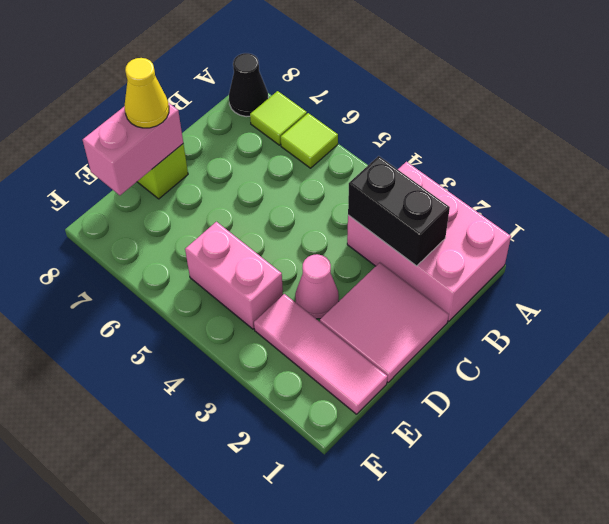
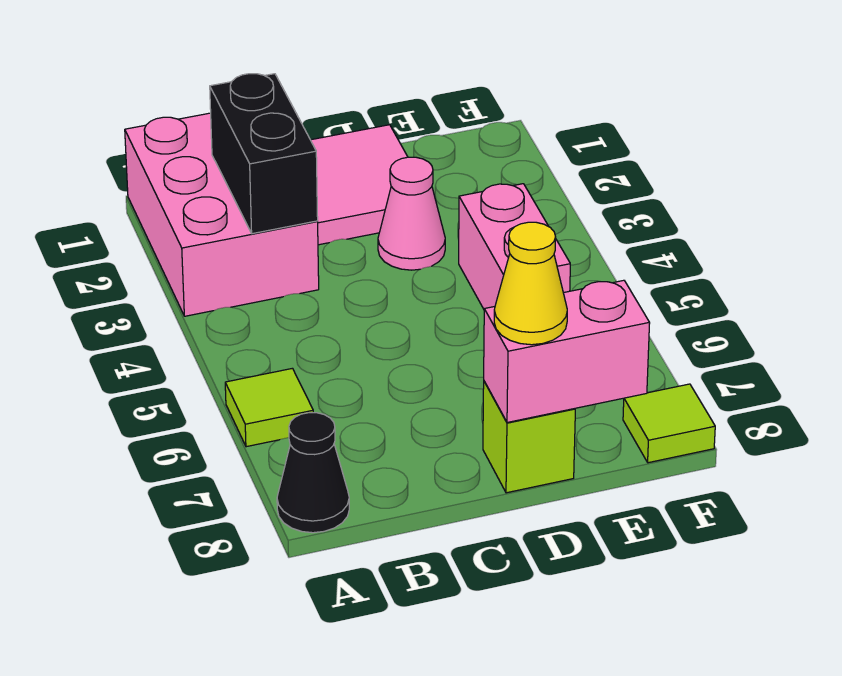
lime tile A7 level 1 -> lime tile F8 level 1
pink tile E1:E3 level 1 -> none

